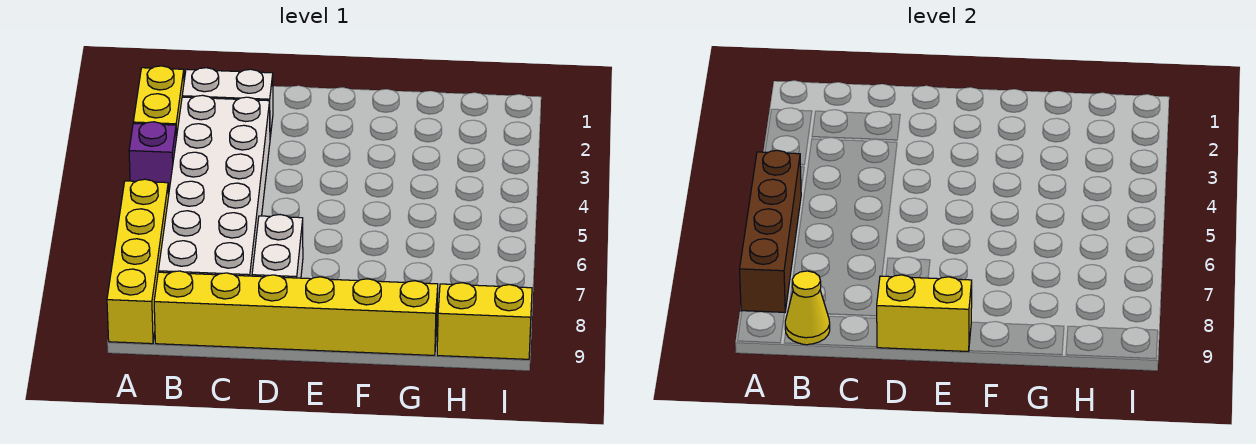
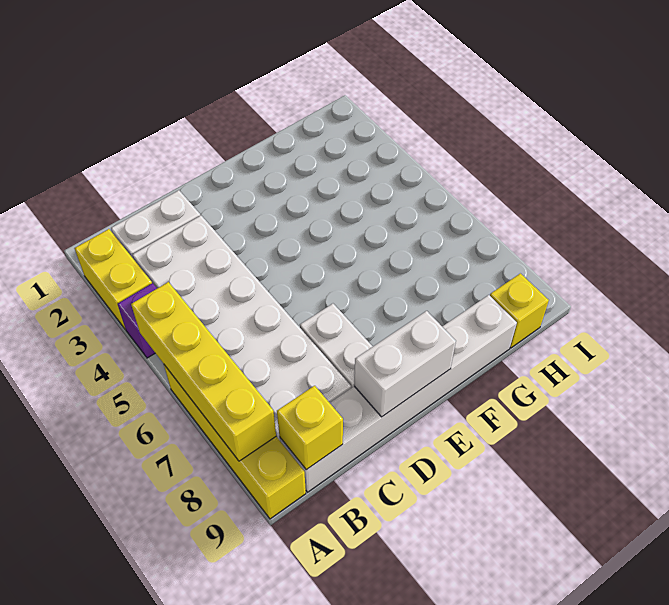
brown brick A5:A8 level 2 -> yellow brick A5:A8 level 2
yellow brick B9:G9 level 1 -> white brick B9:G9 level 1
yellow cone B9 level 2 -> yellow brick B9 level 2
yellow brick D9:E9 level 2 -> white brick D9:E9 level 2
yellow brick H9:I9 level 1 -> yellow brick H9 level 1

